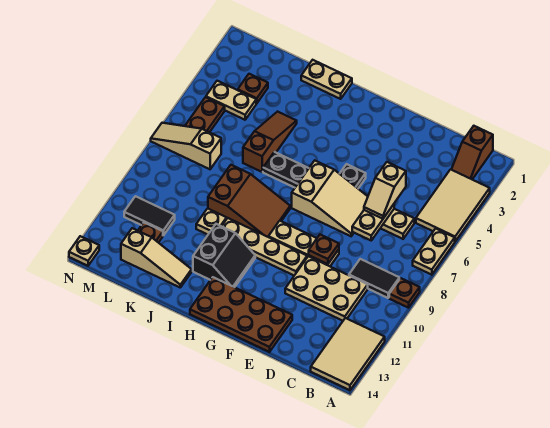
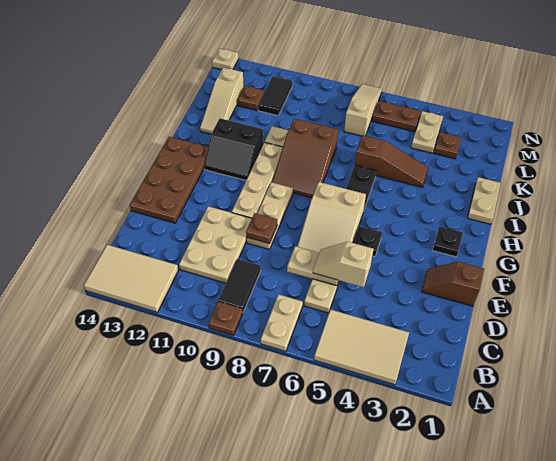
tan plate A6:A7 level 1 -> tan plate A7:B7 level 1
brown slope B1:B2 level 1 top 1 -> brown slope E1:E2 level 1 top 1
none -> black plate G2 level 1

